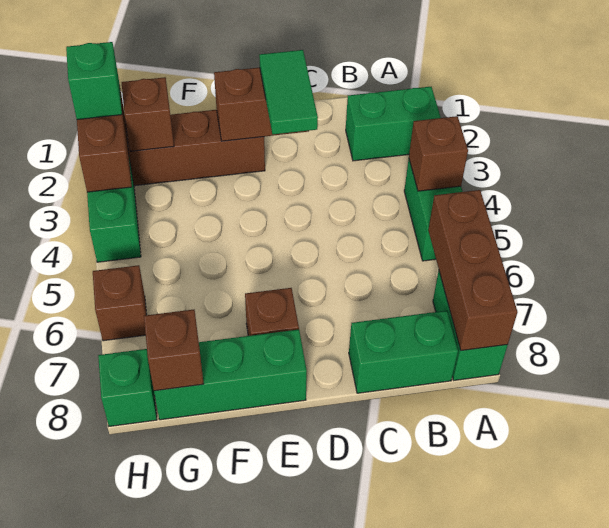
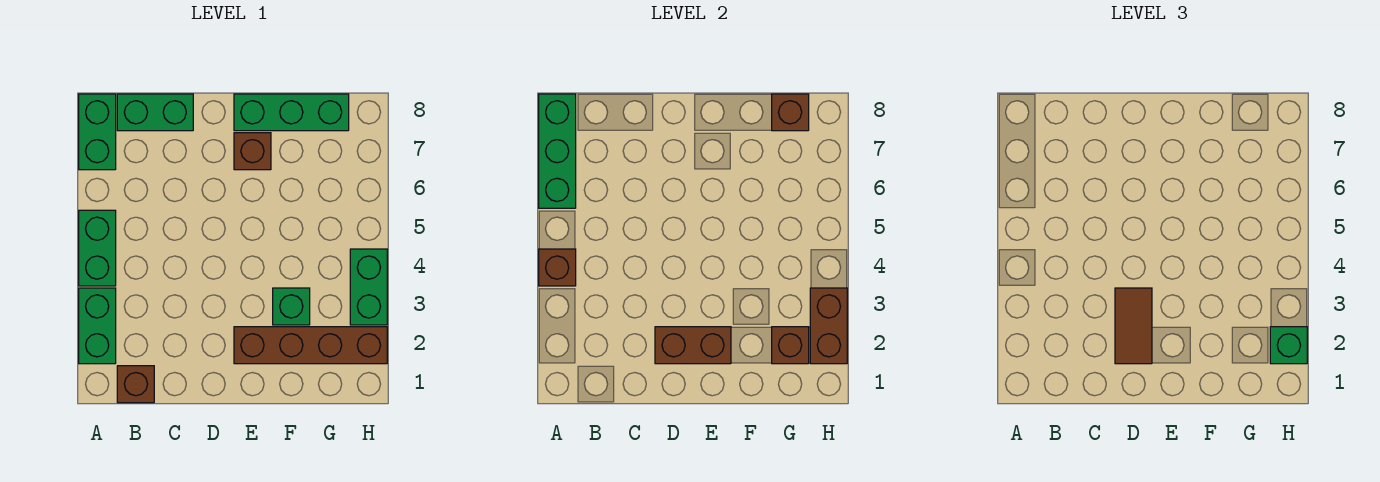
green brick A2:B2 level 1 -> green brick A2:A3 level 1
brown brick A6:A8 level 2 -> green brick A6:A8 level 2
green tile D2:D3 level 3 -> brown tile D2:D3 level 3
brown brick H6 level 1 -> brown brick B1 level 1
green brick H8 level 1 -> green brick F3 level 1

